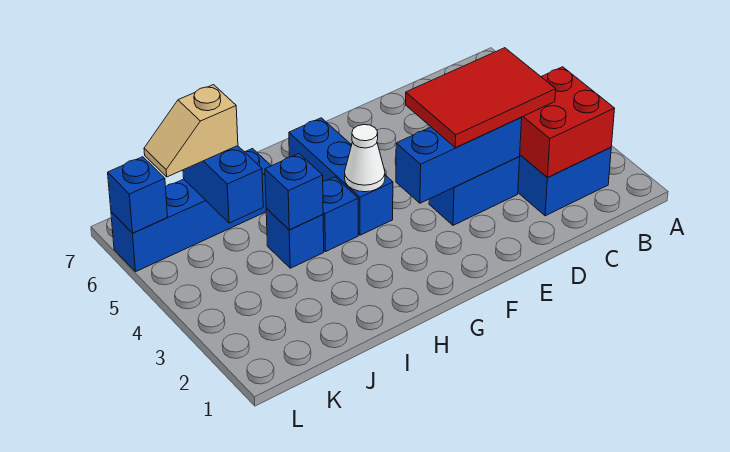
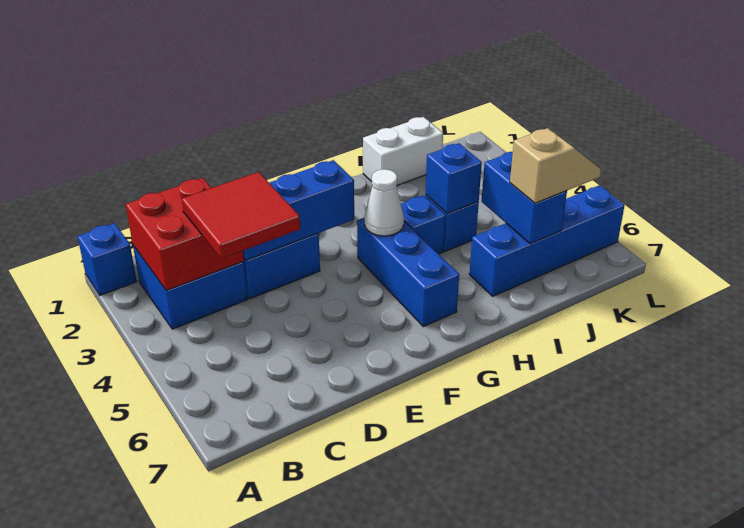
red tile C3:E4 level 3 -> red tile C3:D4 level 3
none -> white brick I1:J1 level 1
blue brick L6 level 2 -> blue brick A1 level 1

